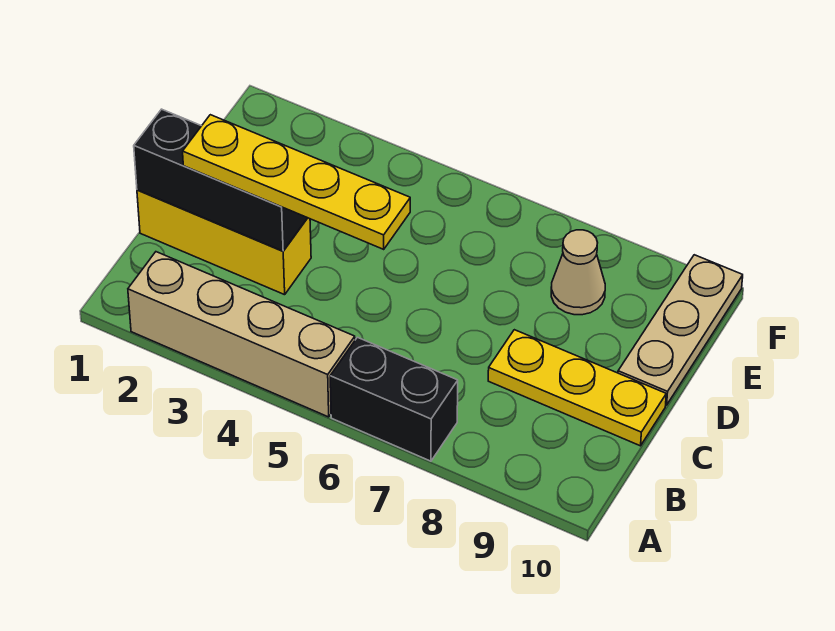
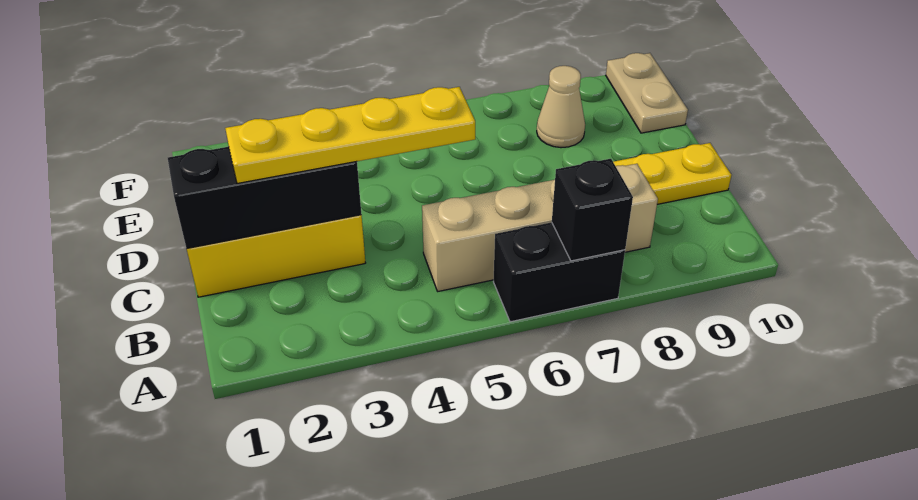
tan brick A2:A5 level 1 -> tan brick B5:B8 level 1
none -> black brick A7 level 2
tan plate D10:F10 level 1 -> tan plate E10:F10 level 1

